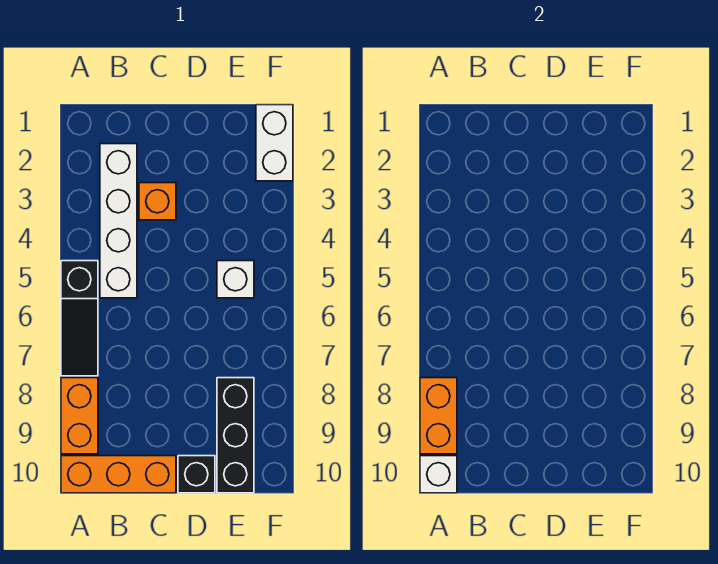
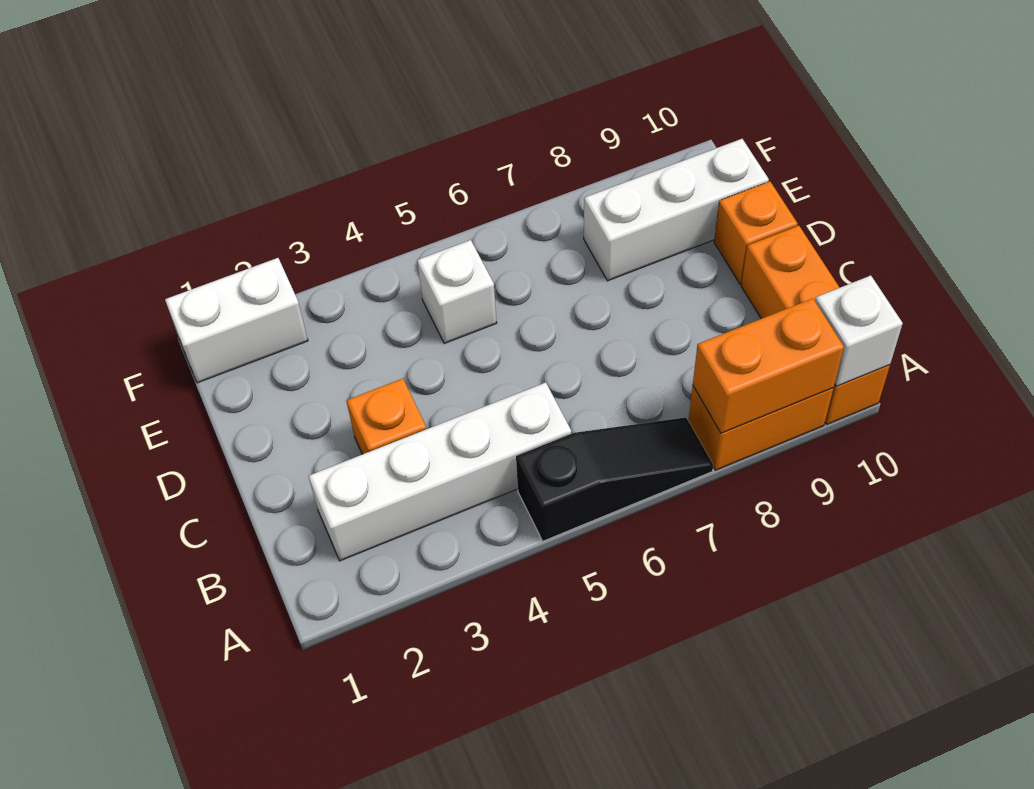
black brick D10 level 1 -> orange brick D10 level 1
black brick E8:E10 level 1 -> white brick E8:E10 level 1

